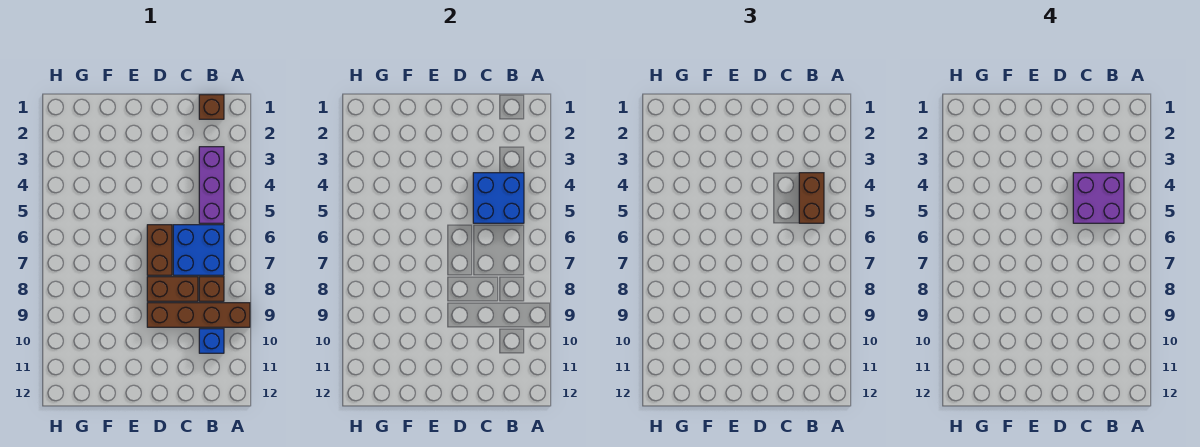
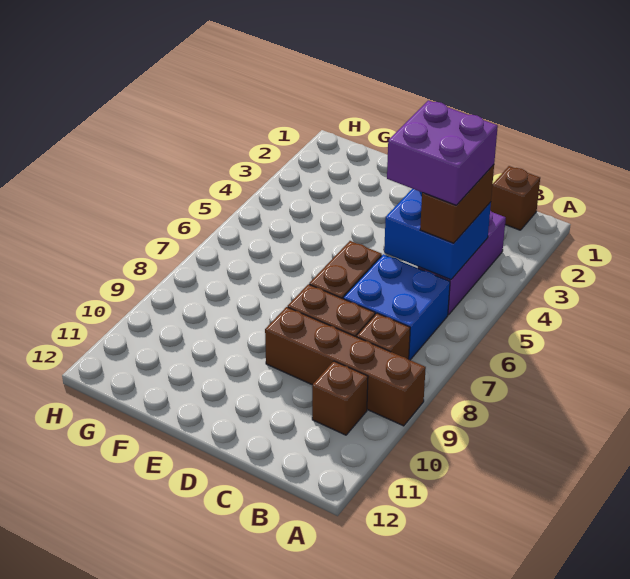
blue brick B10 level 1 -> brown brick B10 level 1

